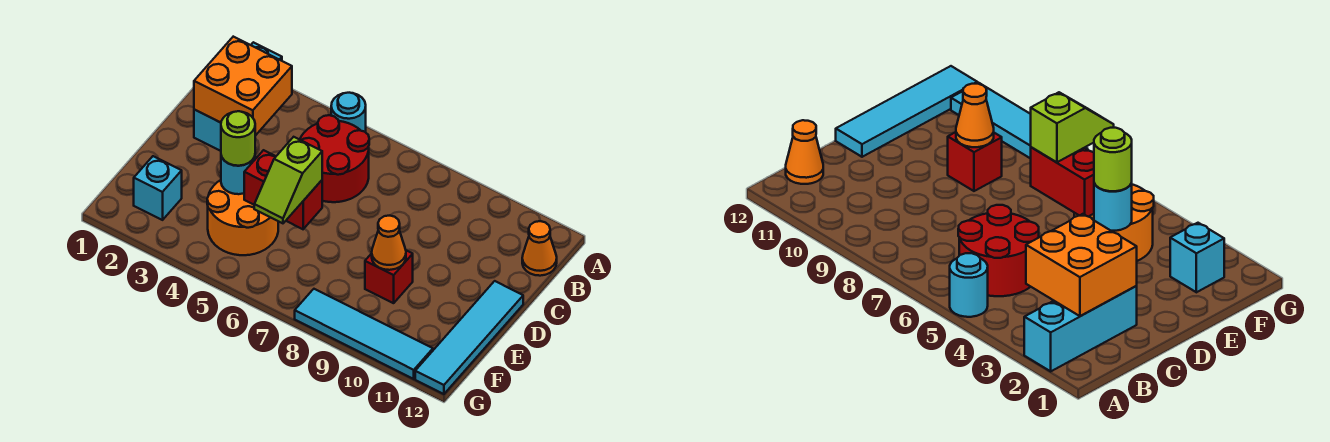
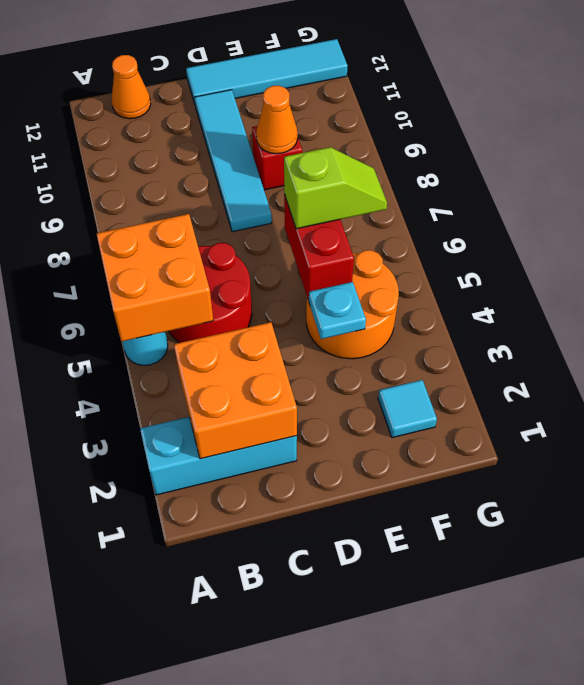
none -> orange brick A5:B6 level 2
cyan round brick E4 level 2 -> cyan plate E4 level 2
lime round brick E4 level 3 -> none
cyan brick F2 level 1 -> cyan tile F2 level 1
cyan tile G8:G11 level 1 -> cyan tile D8:D11 level 1

